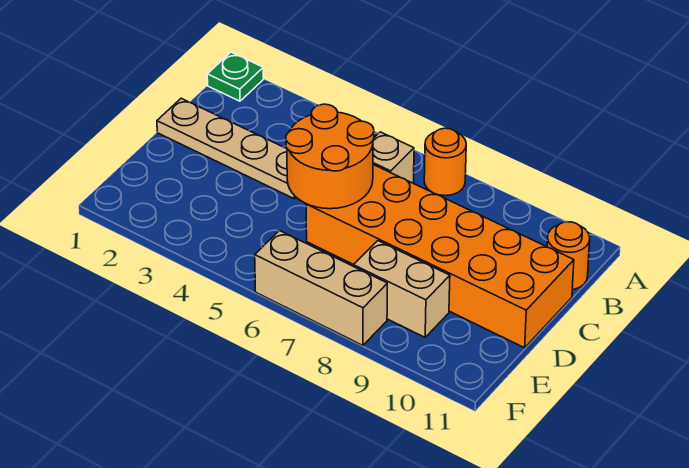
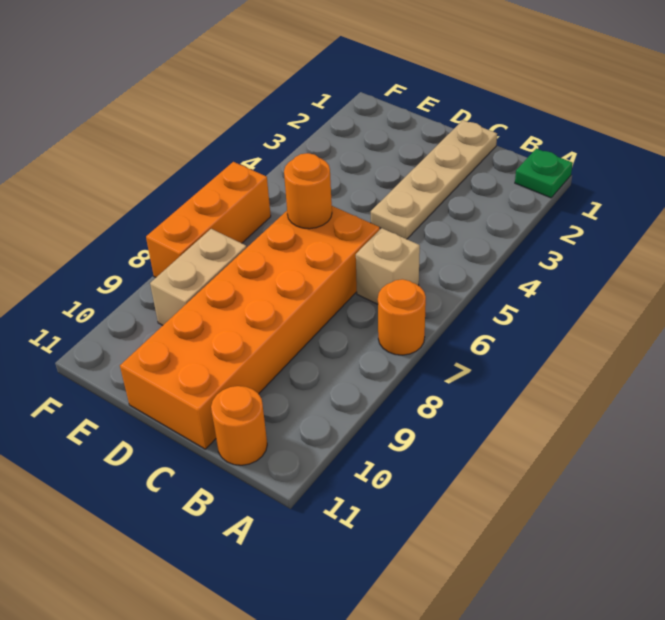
orange round brick C5:D6 level 2 -> orange round brick D6 level 2
tan brick F6:F8 level 1 -> orange brick F6:F8 level 1

